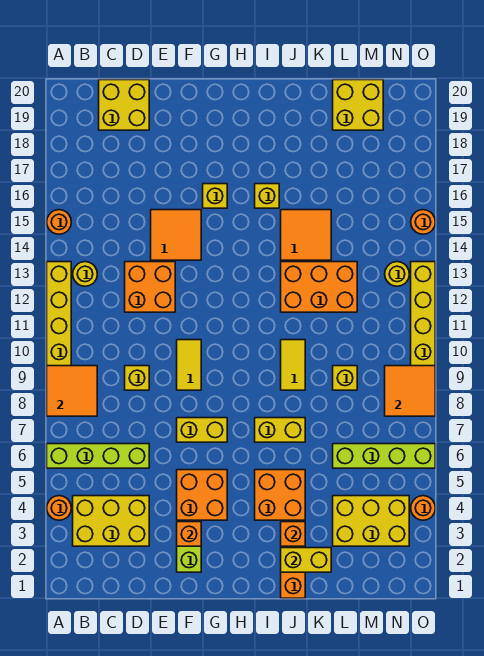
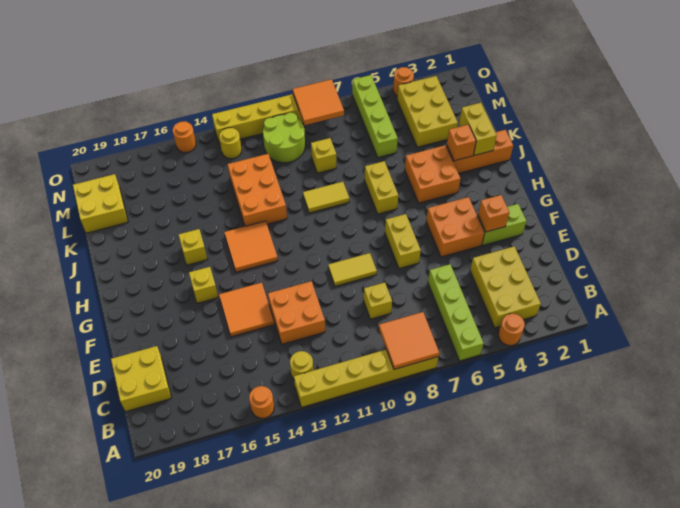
orange tile J14:K15 level 1 -> orange tile H13:I14 level 1
none -> lime round brick M10:N11 level 1

